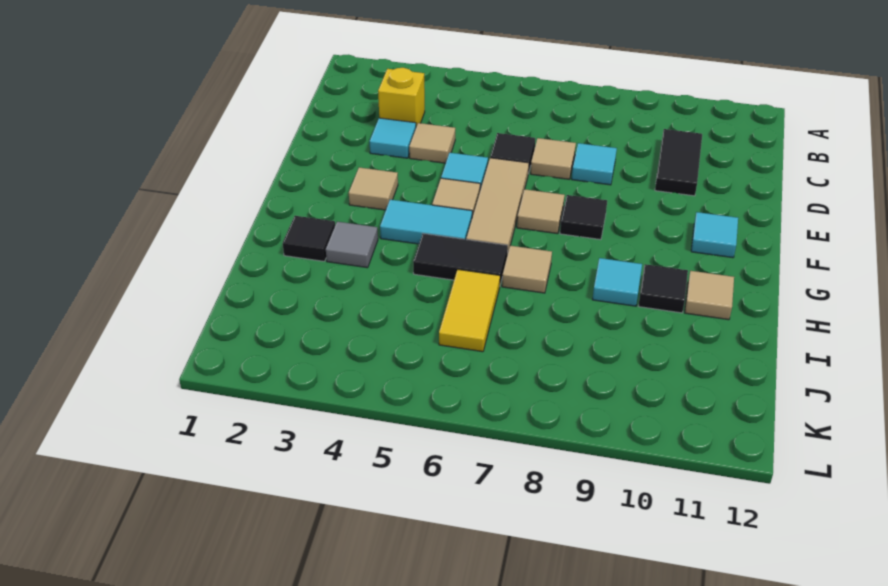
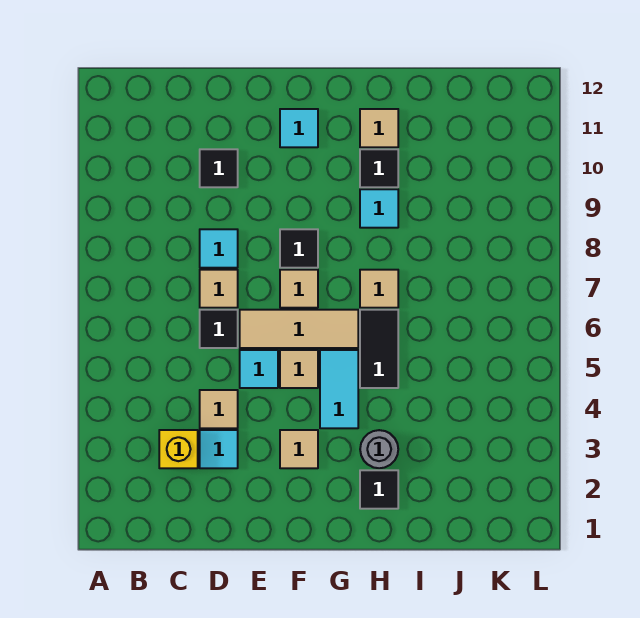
black tile C10:D10 level 1 -> black tile D10 level 1
grey tile H3 level 1 -> grey round brick H3 level 1
yellow tile I6:J6 level 1 -> none

